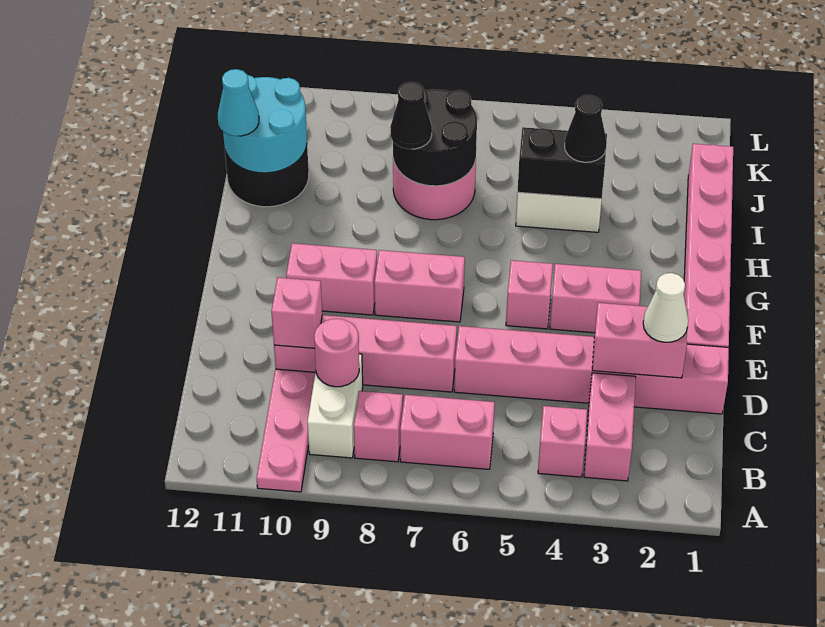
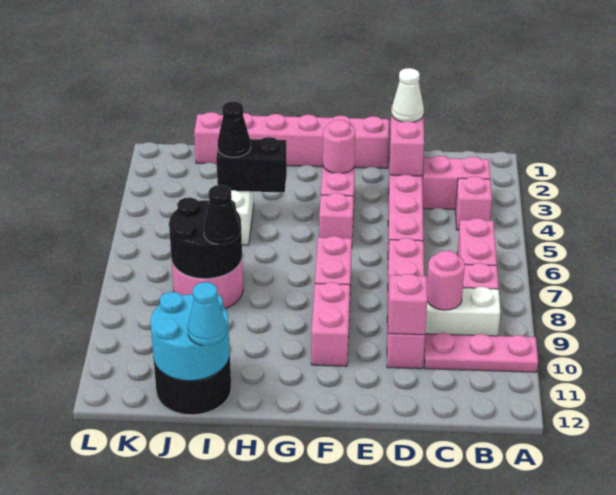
none -> pink round brick F3 level 2
black brick I4:I5 level 2 -> black brick H4:I4 level 2

